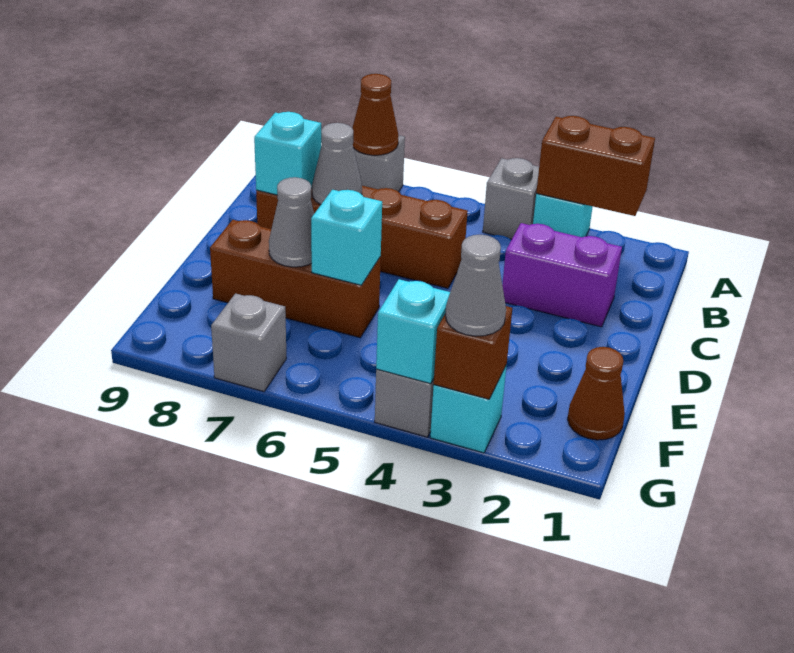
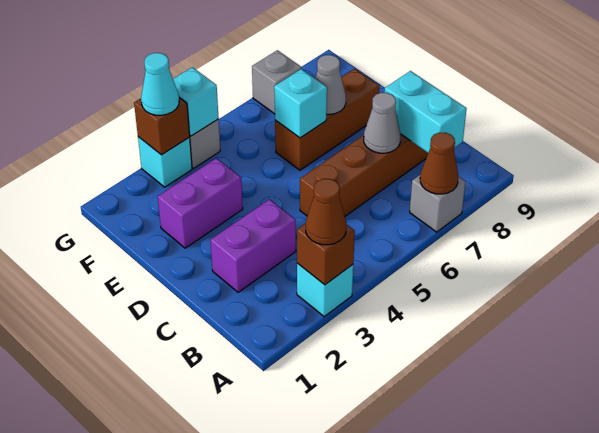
brown brick A2:A3 level 2 -> brown brick A3 level 2
grey brick A4 level 1 -> none
cyan brick C8 level 2 -> cyan brick B8:C8 level 2
none -> purple brick E2:E3 level 1
brown cone F1 level 1 -> brown cone A3 level 3
grey cone G3 level 3 -> cyan cone G3 level 3

